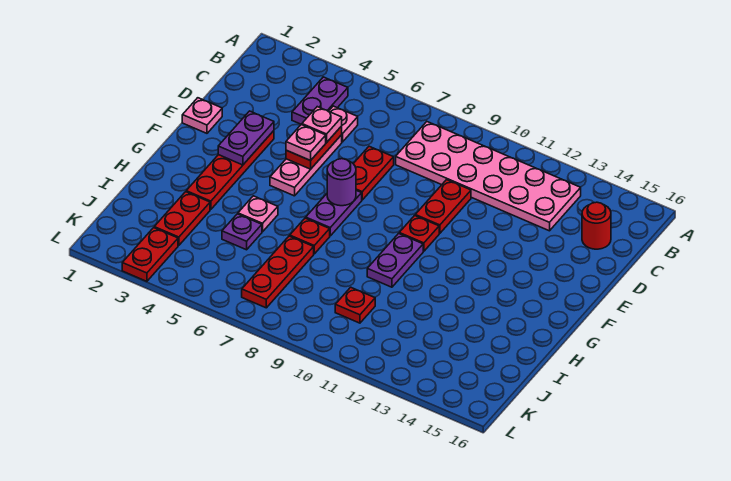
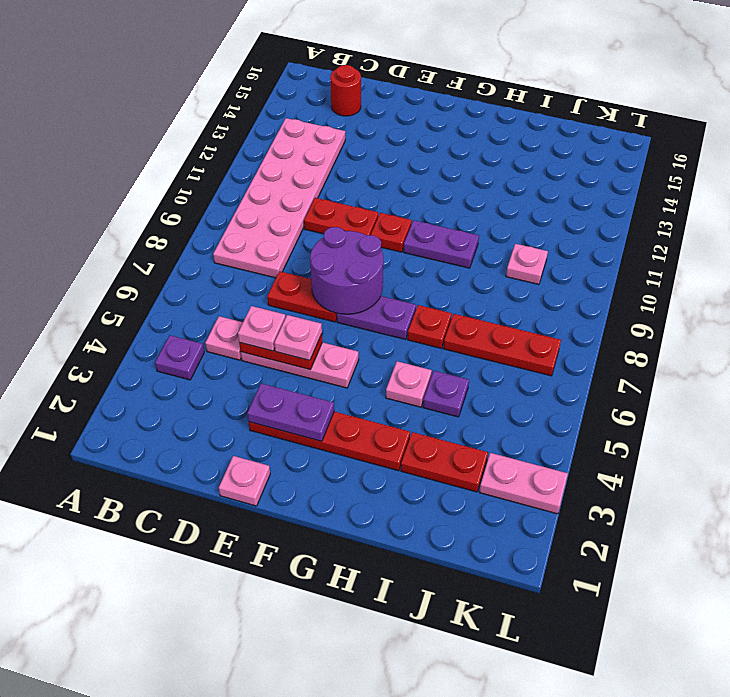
purple plate B4:C4 level 1 -> purple plate B4 level 1
purple round brick F7 level 2 -> purple round brick E7:F8 level 2
red plate J10 level 1 -> pink plate J10 level 1
red plate K3:L3 level 1 -> pink plate K3:L3 level 1

